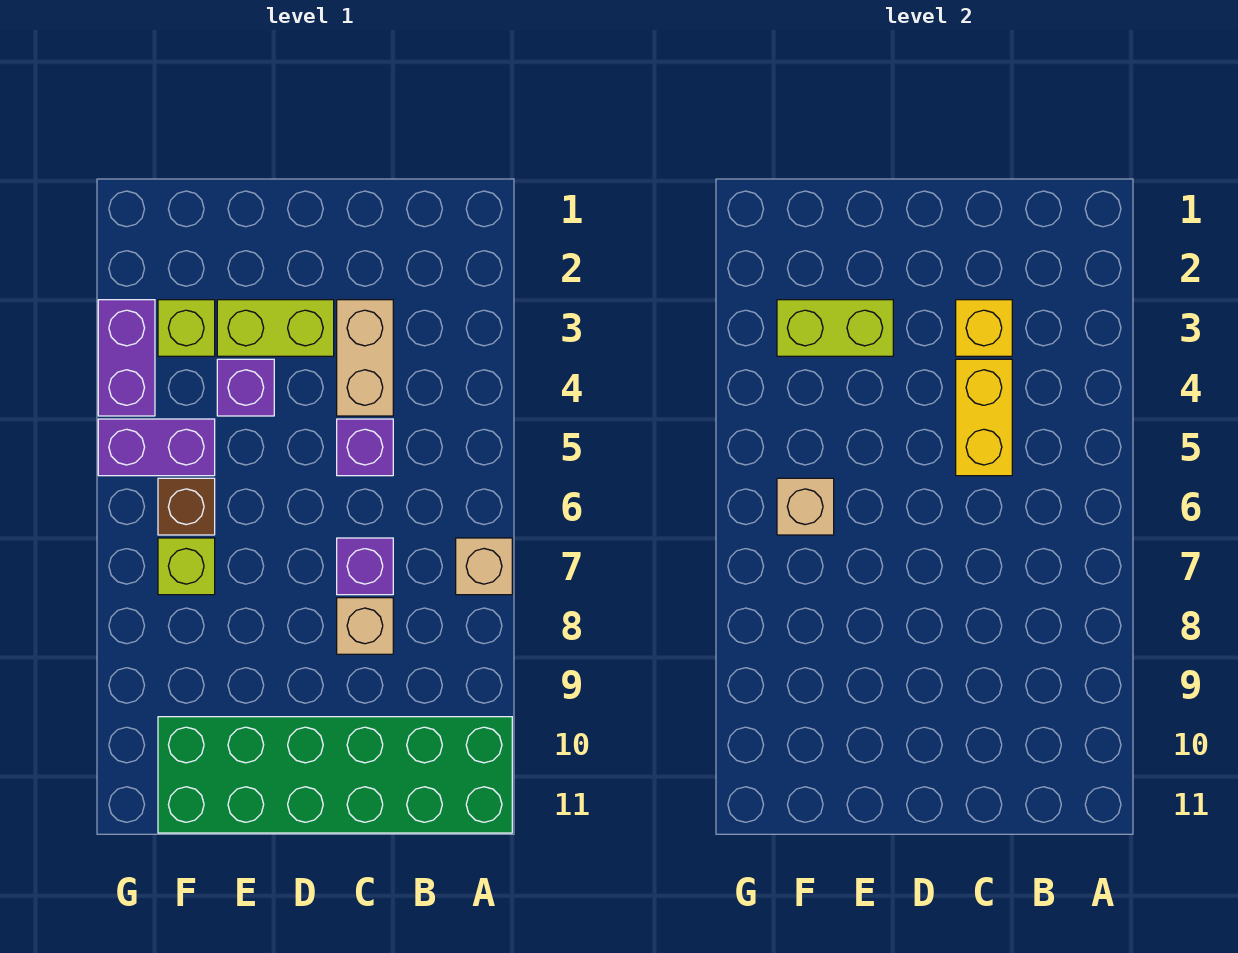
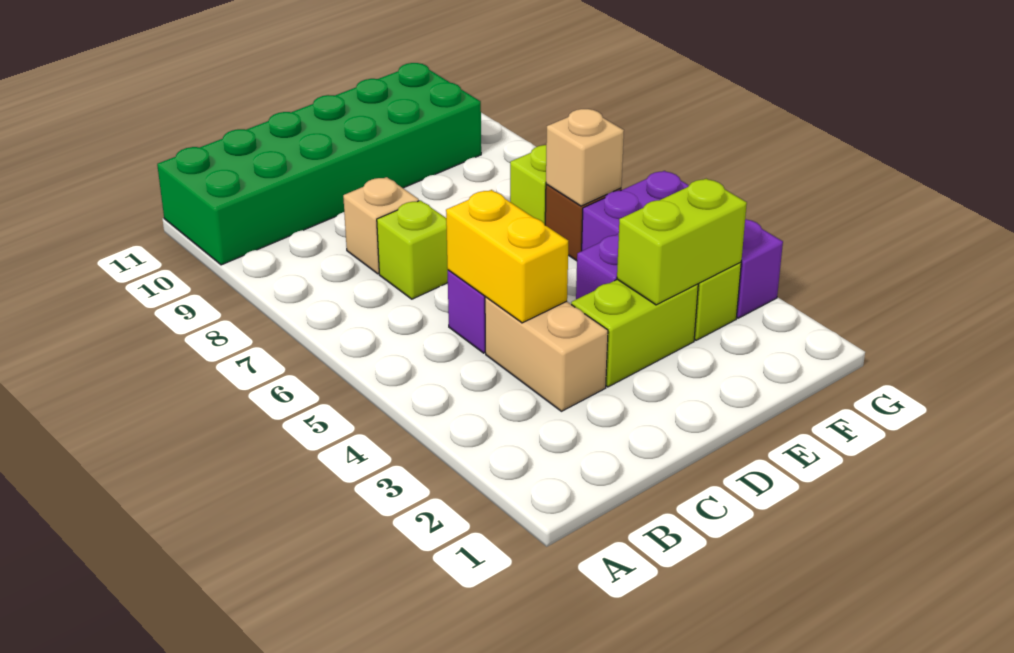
tan brick A7 level 1 -> none
yellow brick C3 level 2 -> none
purple brick C7 level 1 -> lime brick C7 level 1

